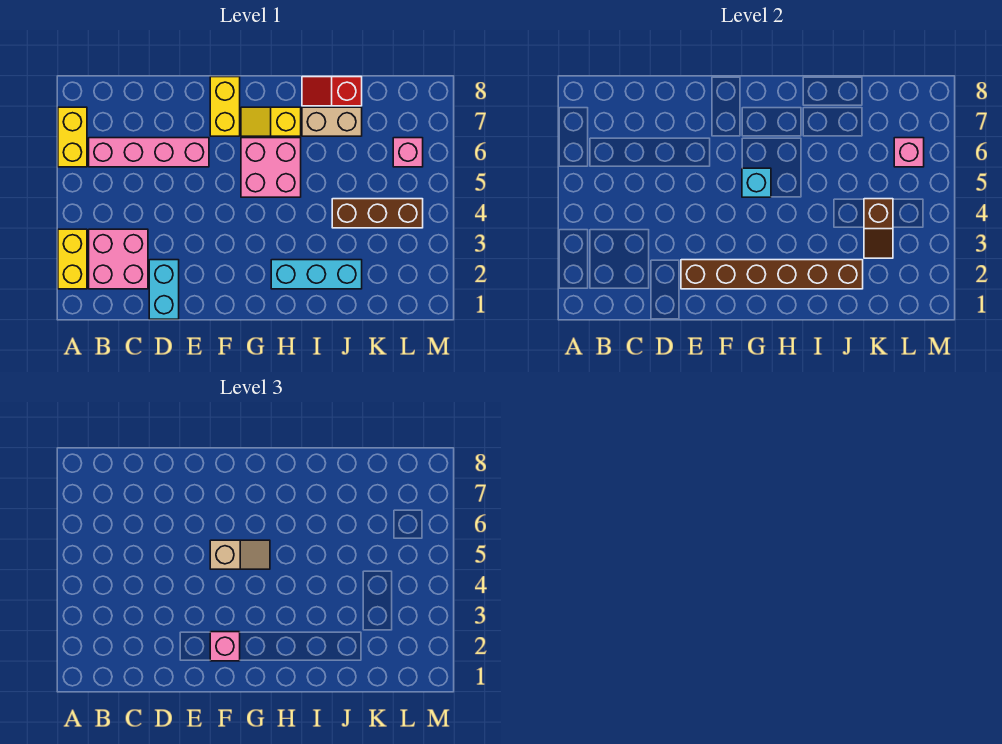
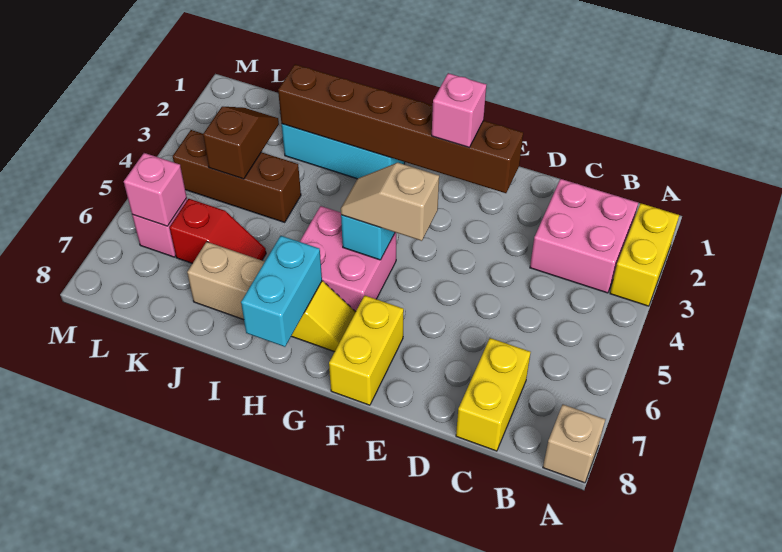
yellow brick A6:A7 level 1 -> yellow brick C7:C8 level 1
none -> tan brick A8 level 1
pink brick B6:E6 level 1 -> none
cyan brick D1:D2 level 1 -> cyan brick H7:H8 level 2
red slope I8:J8 level 1 top J -> red slope J6:K6 level 1 top K

